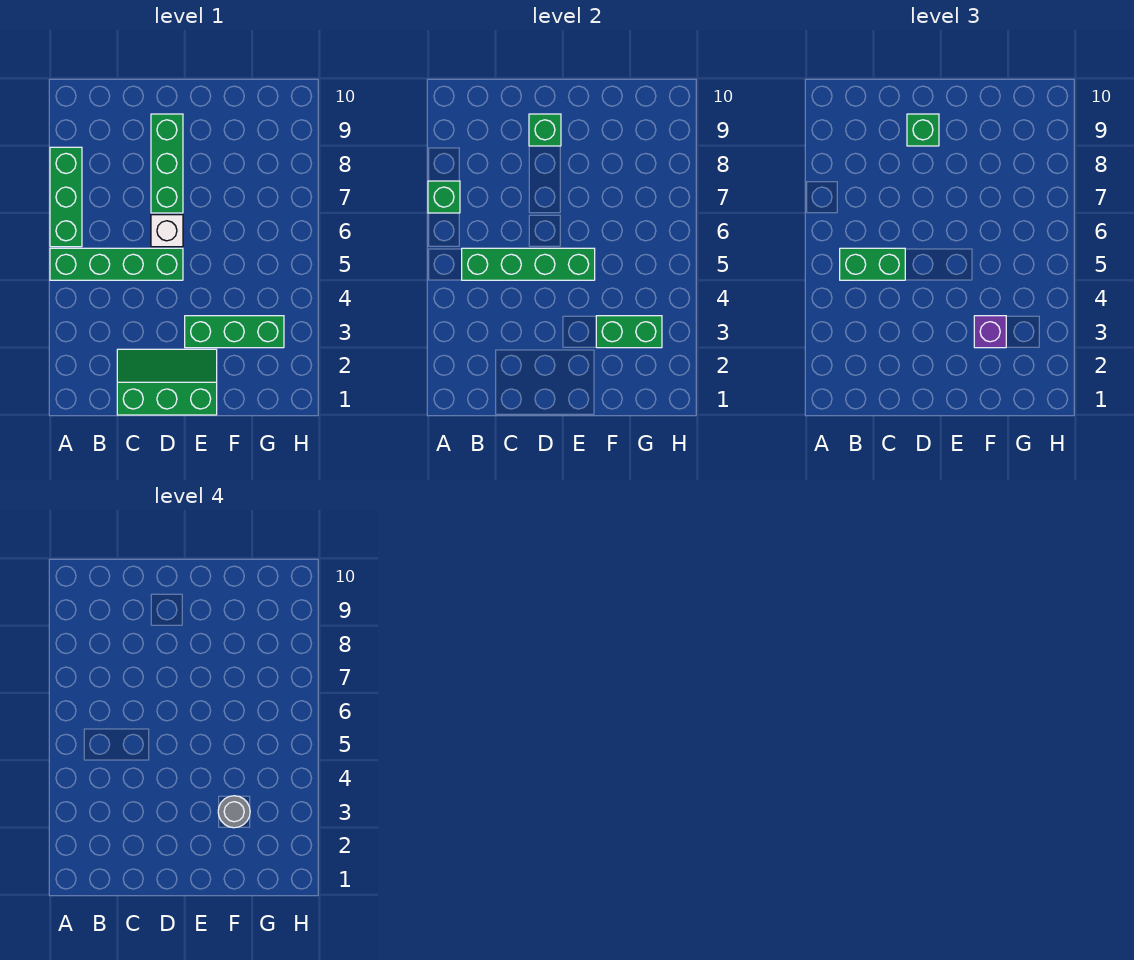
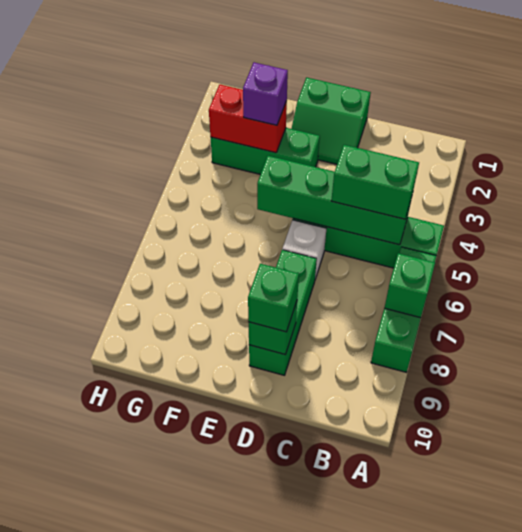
green slope C1:E2 level 1 top 1 -> green slope D1:E2 level 1 top 1
green brick F3:G3 level 2 -> red brick F3:G3 level 2
grey round brick F3 level 4 -> none

